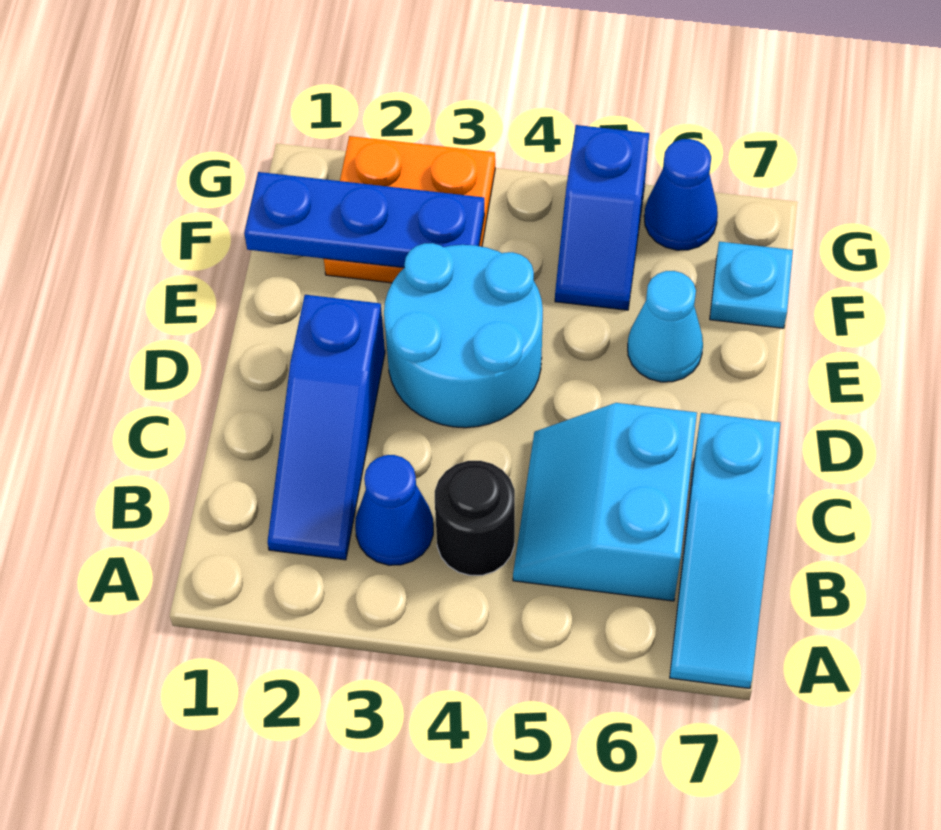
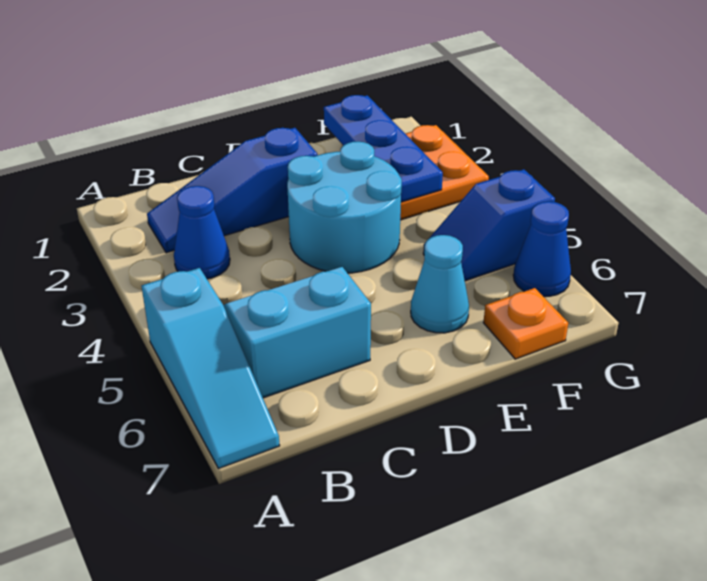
cyan slope A7:C7 level 1 top C -> cyan slope A5:A7 level 1 top 5
black round brick B4 level 1 -> none
cyan plate F7 level 1 -> orange plate F7 level 1

